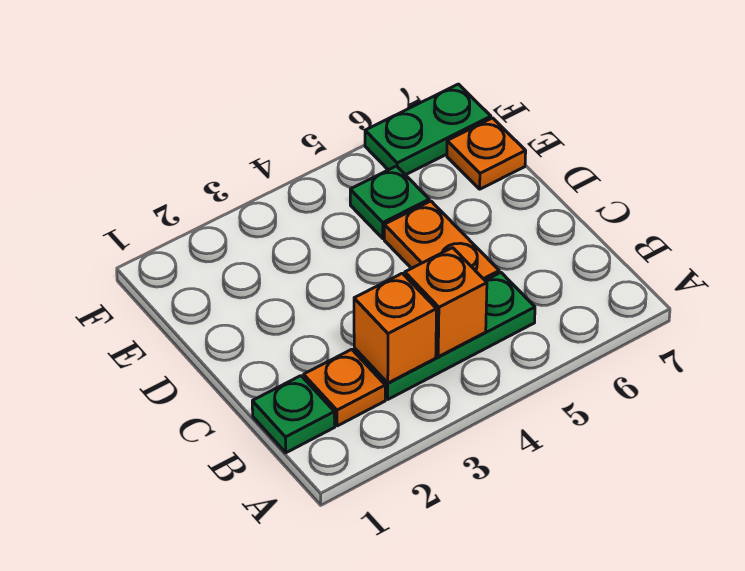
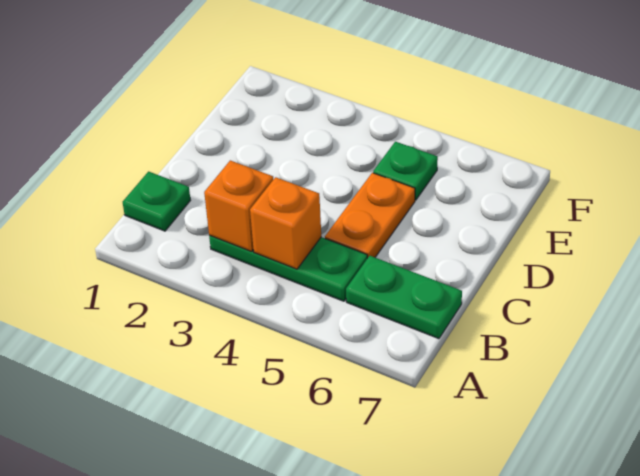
orange plate B2 level 1 -> none
orange plate E7 level 1 -> none
green plate F6:F7 level 1 -> green plate B6:B7 level 1

